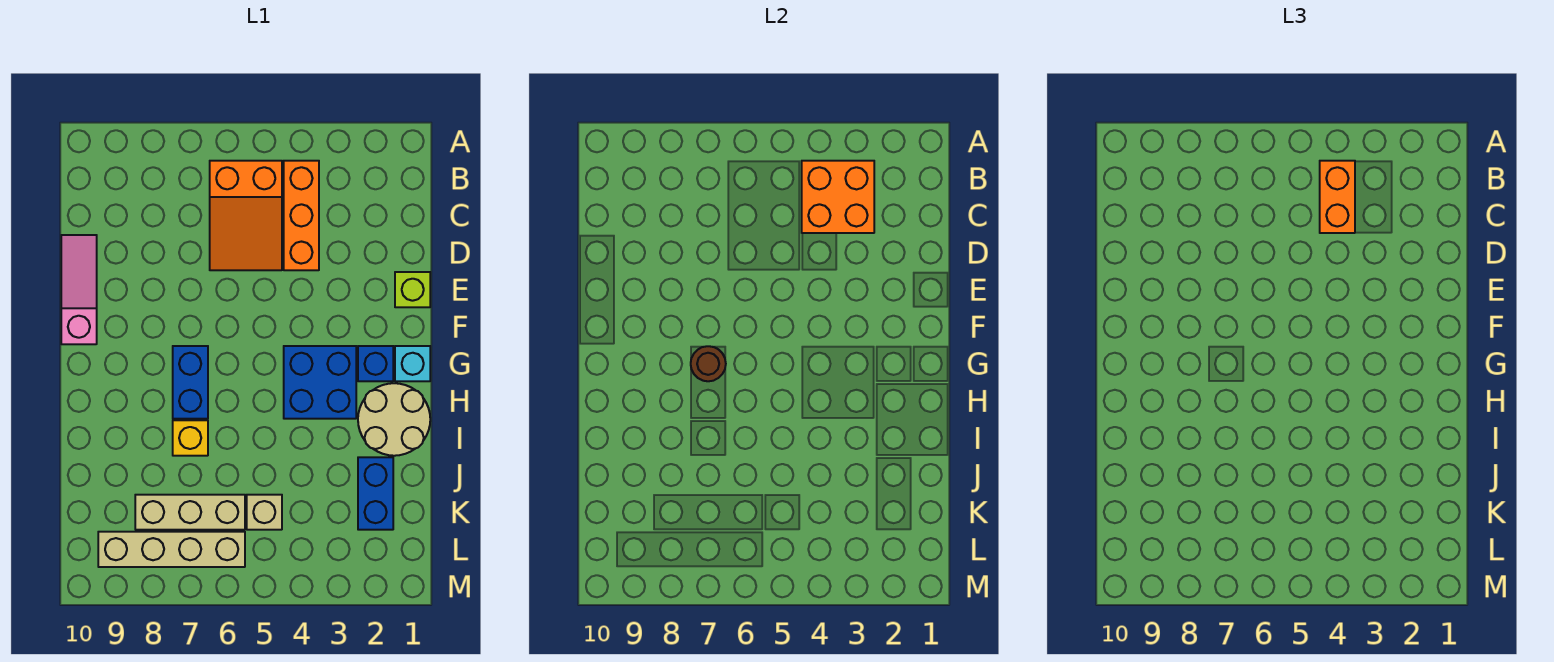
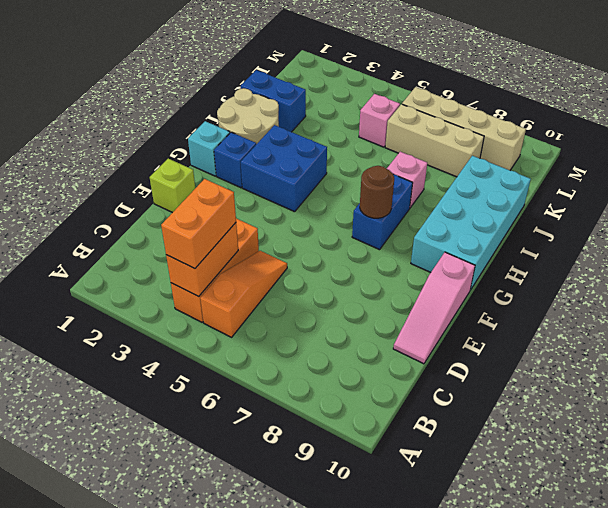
orange brick B3:C4 level 2 -> orange brick B4:C4 level 2
orange slope B5:D6 level 1 top B -> orange slope B5:D5 level 1 top B
none -> cyan brick G9:J10 level 1
yellow brick I7 level 1 -> pink brick I7 level 1
blue brick J2:K2 level 1 -> blue brick J1:J2 level 1
tan brick K5 level 1 -> pink brick K5 level 1

